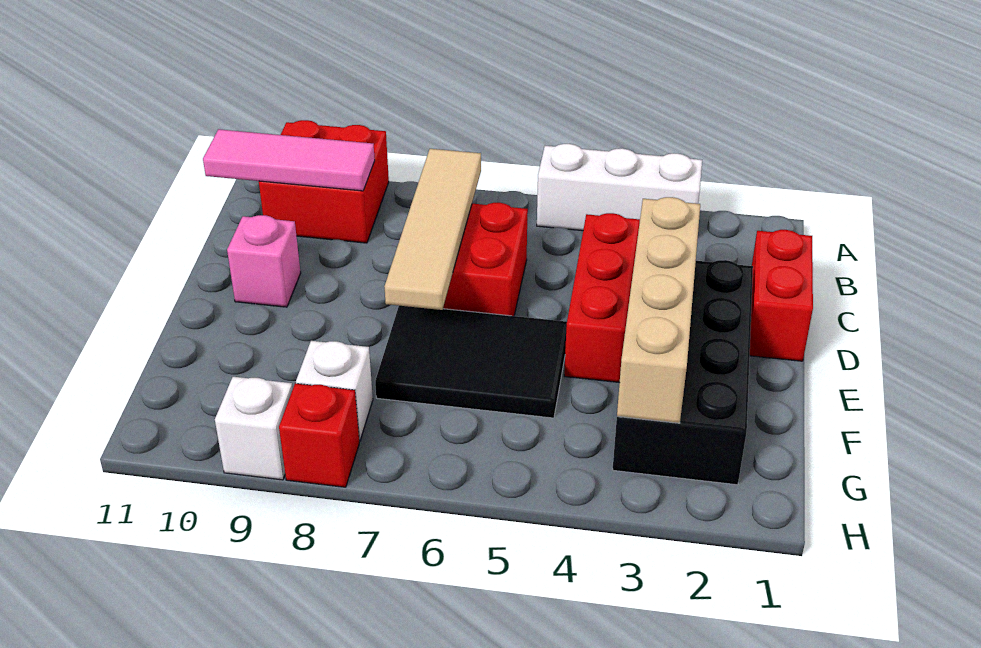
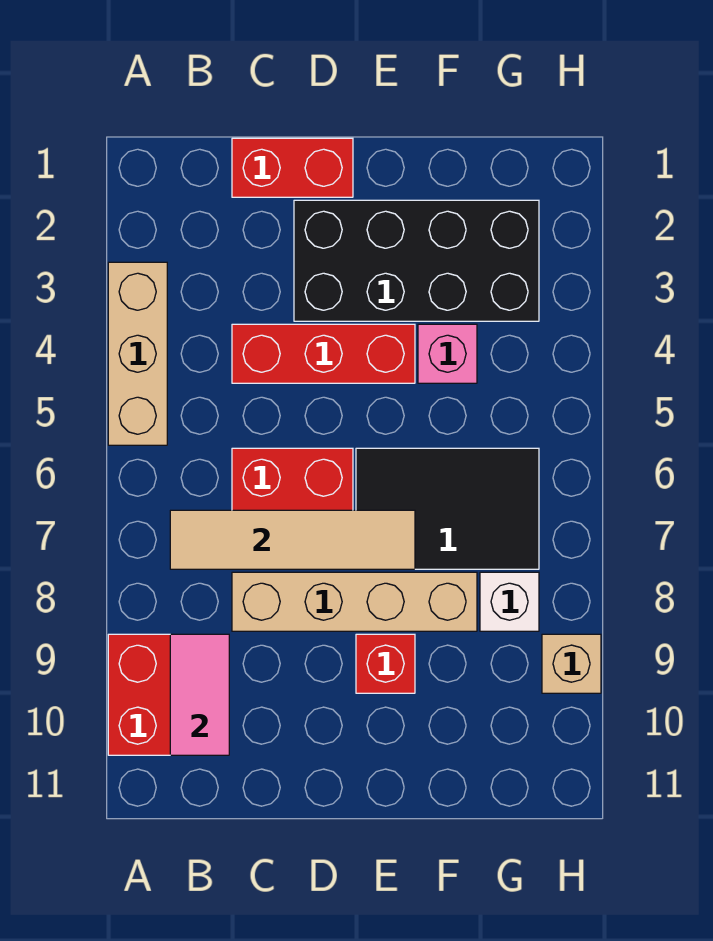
white brick A3:A5 level 1 -> tan brick A3:A5 level 1
pink tile B9:B11 level 2 -> pink tile B9:B10 level 2
tan brick D3:G3 level 2 -> tan brick C8:F8 level 1
pink brick D10 level 1 -> pink brick F4 level 1
black tile E5:F7 level 1 -> black tile E6:G7 level 1
red brick H8 level 1 -> red brick E9 level 1
white brick H9 level 1 -> tan brick H9 level 1

